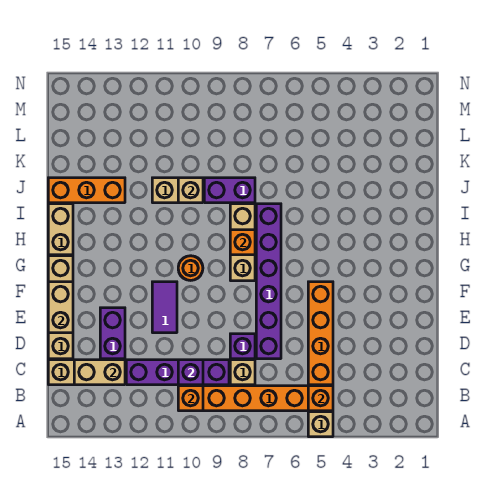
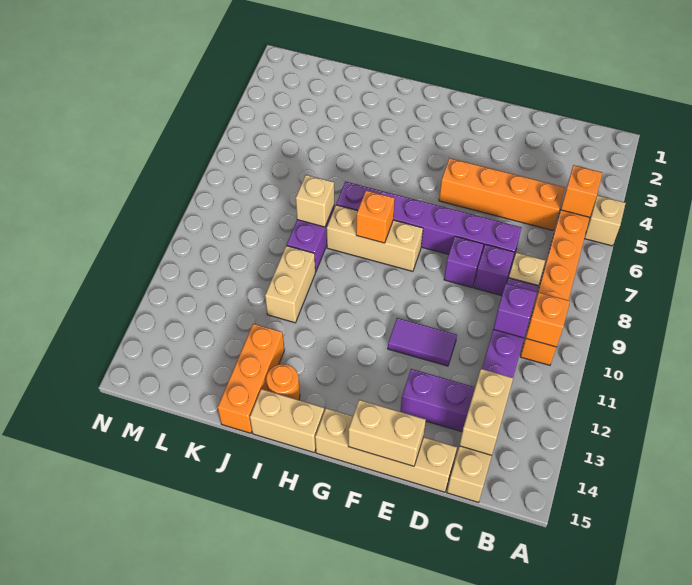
none -> purple brick E8 level 1
orange round brick G10 level 1 -> orange round brick I14 level 1
tan brick J10 level 2 -> tan brick J8 level 2

